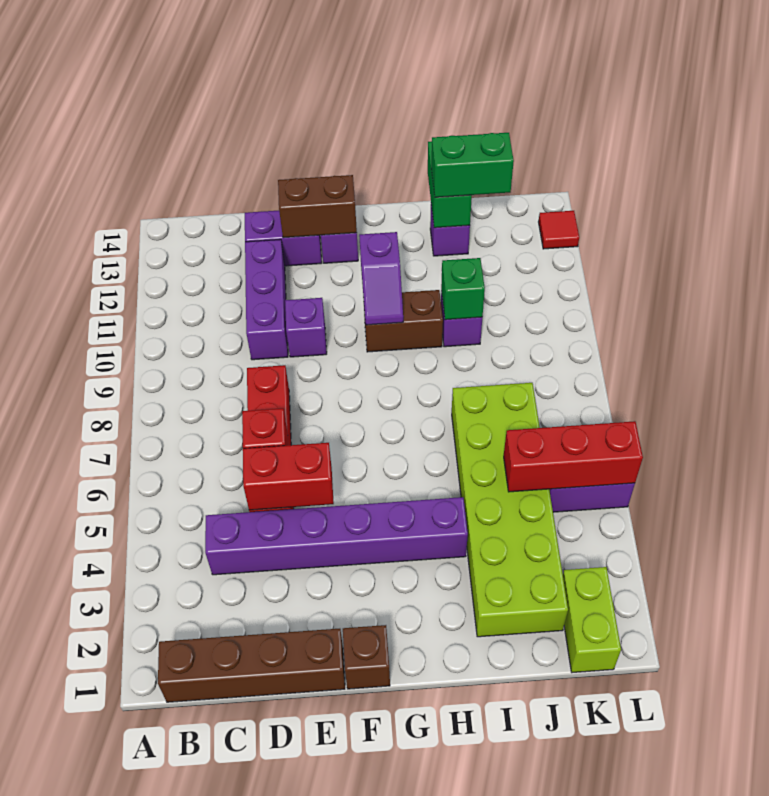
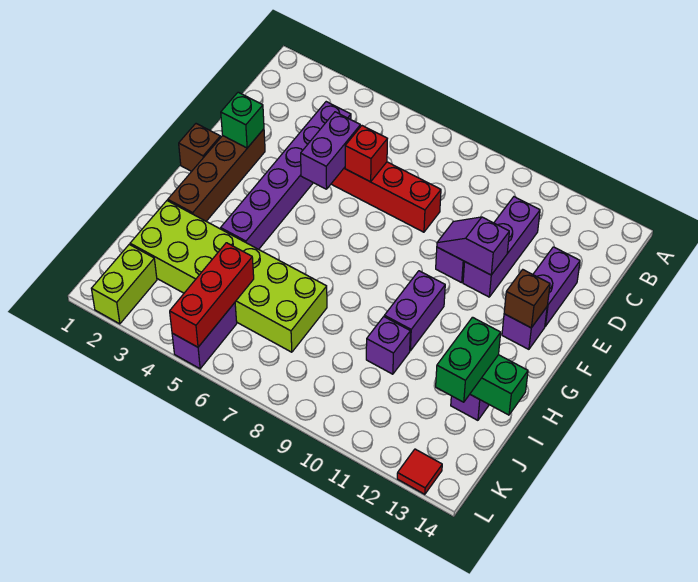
brown brick B1:E1 level 1 -> brown brick E2:H2 level 1
red brick D5:E5 level 2 -> purple brick D5:E5 level 2
purple brick D10:D12 level 1 -> purple brick C11:E11 level 1
brown brick E13:F13 level 2 -> brown brick F13 level 2
brown brick G10:H10 level 1 -> purple brick G10:H10 level 1
purple slope G10:G11 level 2 top 11 -> purple slope E10:E11 level 2 top 11
green brick I10 level 2 -> green brick E2 level 2
lime brick K1:K2 level 1 -> lime brick K2:L2 level 1

